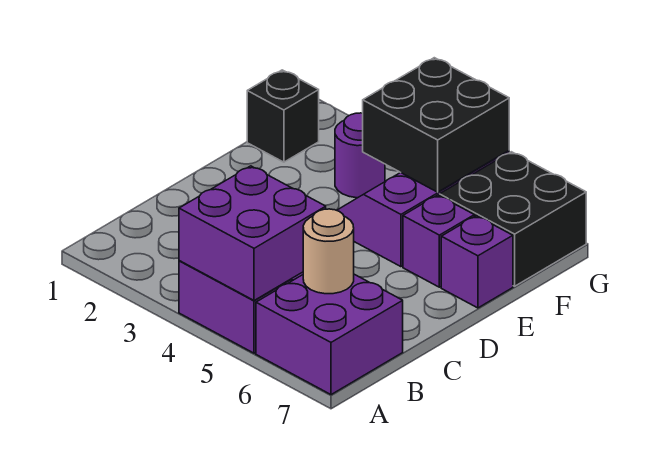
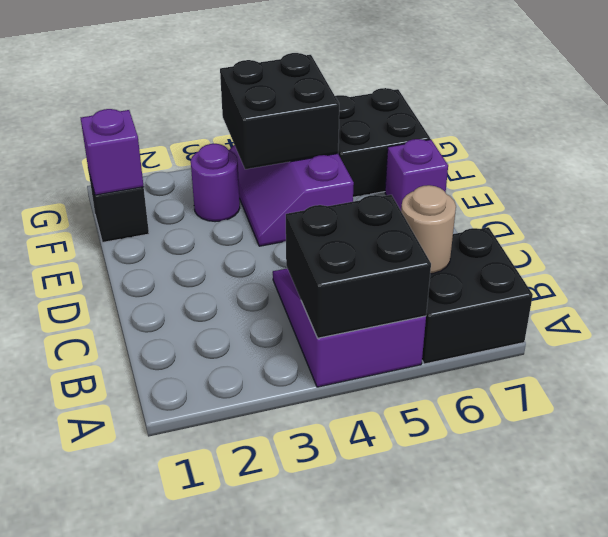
purple brick A4:B5 level 2 -> black brick A4:B5 level 2
purple brick A6:B7 level 1 -> black brick A6:B7 level 1
purple brick E6 level 1 -> purple brick F1 level 2

